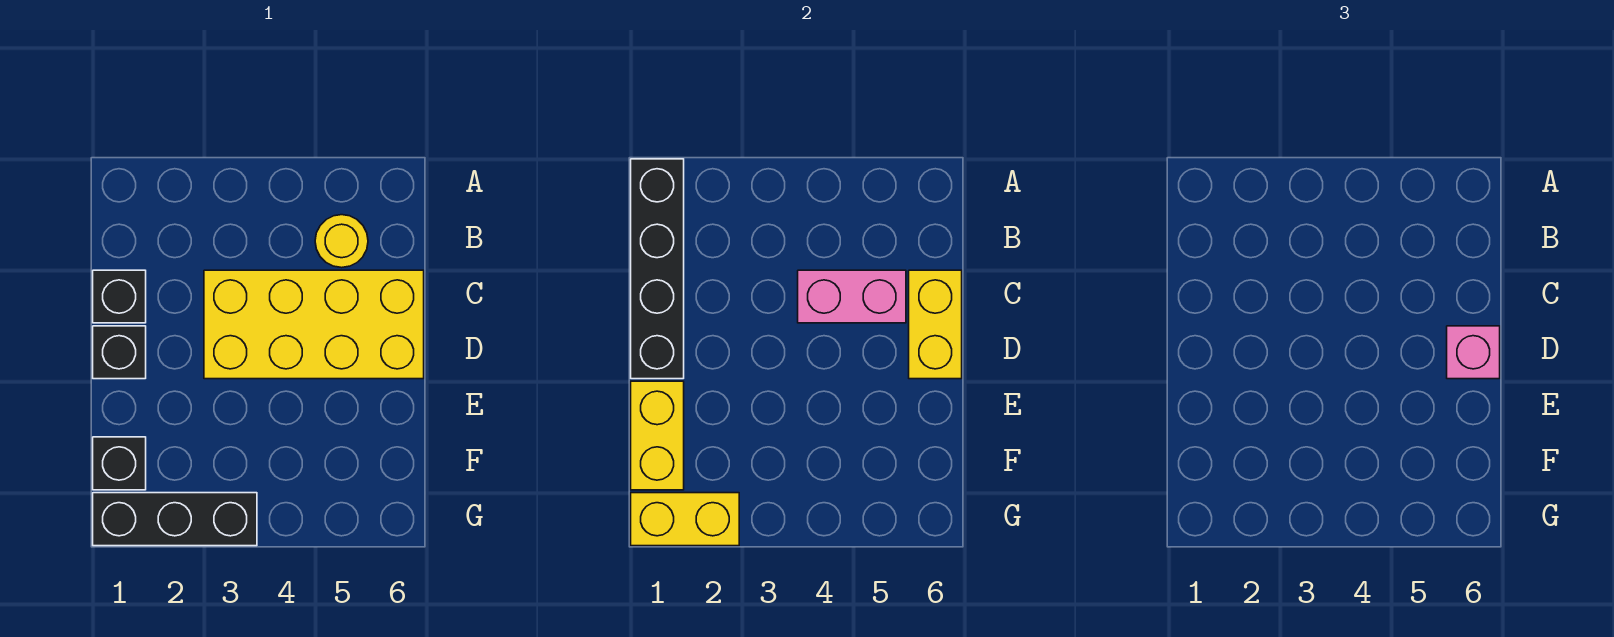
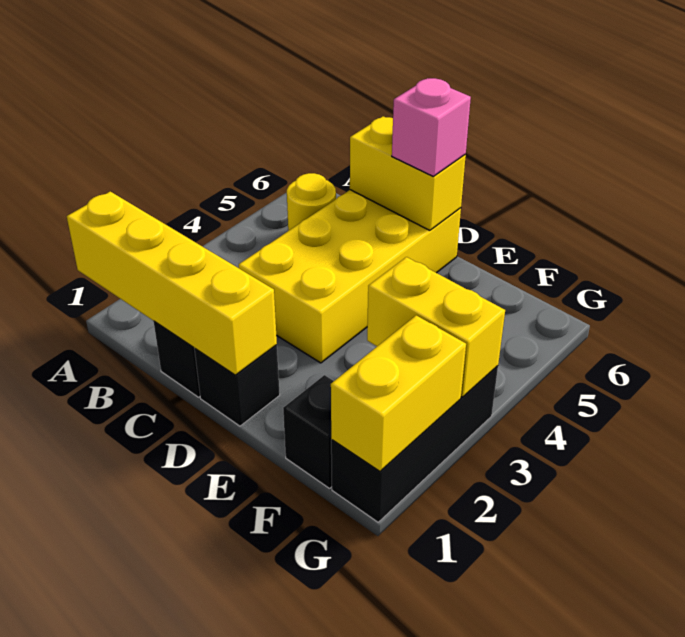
black brick A1:D1 level 2 -> yellow brick A1:D1 level 2
pink brick C4:C5 level 2 -> none
yellow brick E1:F1 level 2 -> yellow brick F3:G3 level 2

